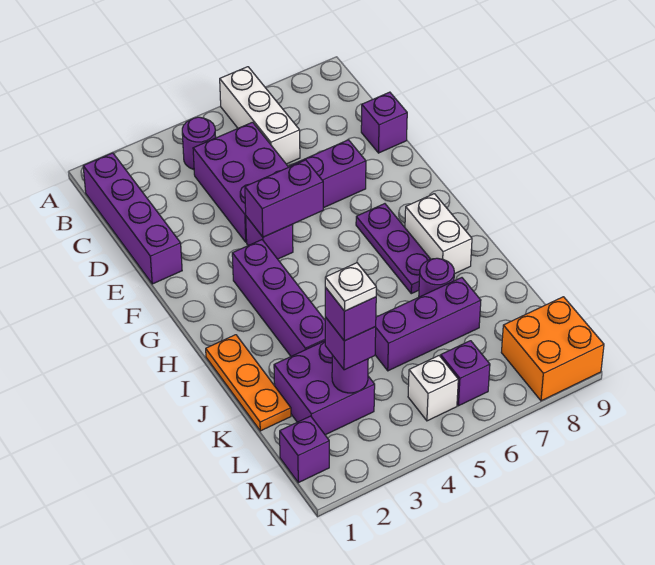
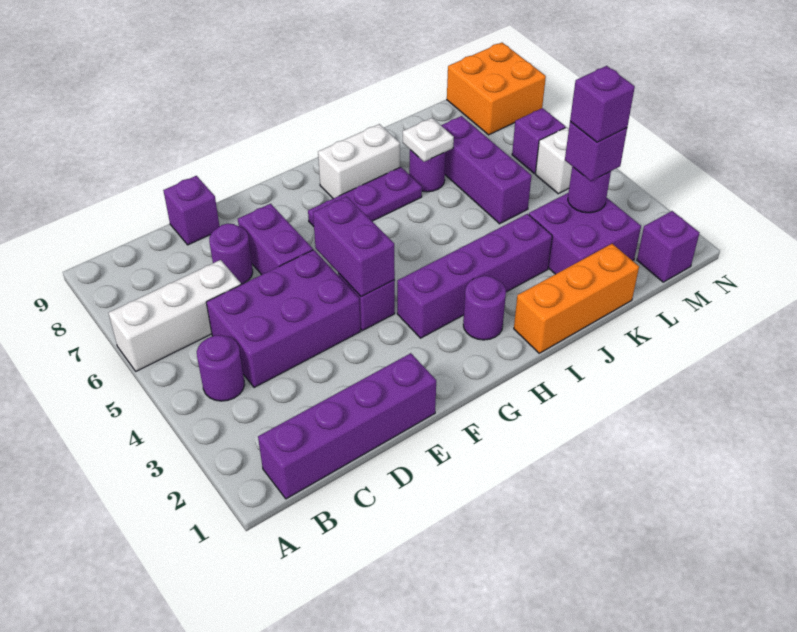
none -> purple round brick D7 level 1
none -> purple round brick H2 level 1
orange plate I1:K1 level 1 -> orange brick I1:K1 level 1
white plate L3 level 5 -> white plate J7 level 2

